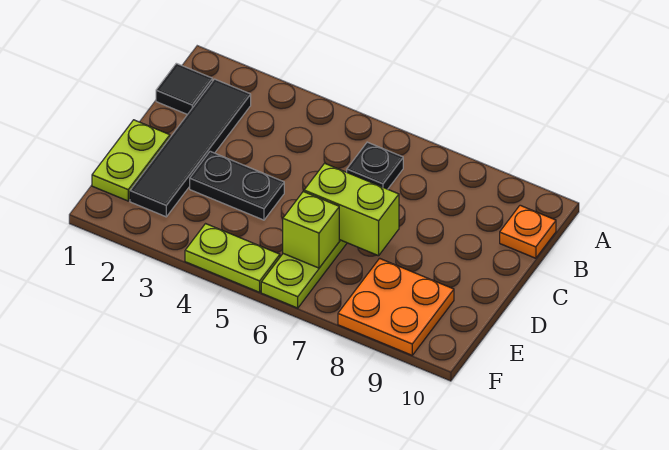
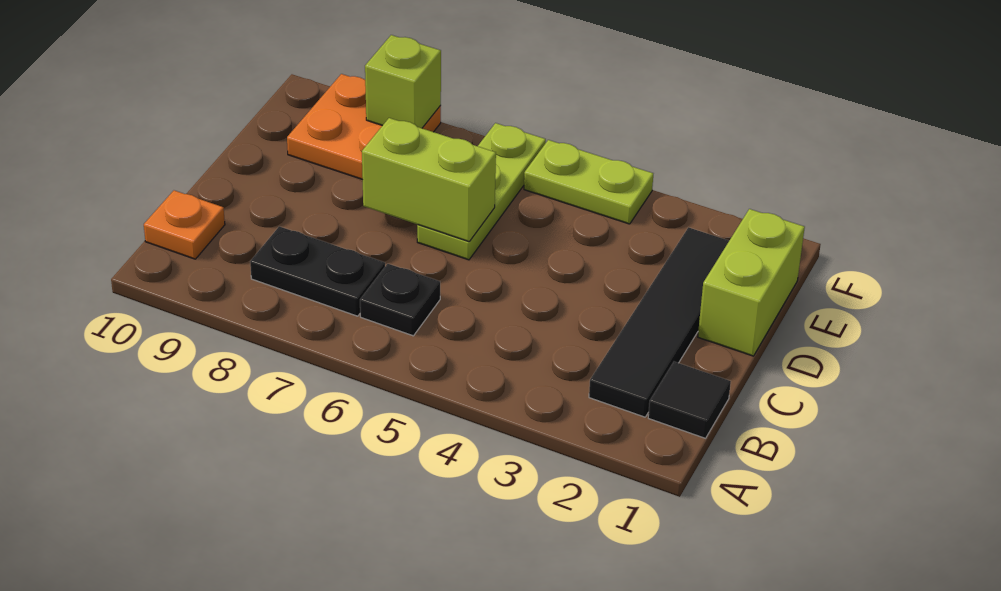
lime plate D1:E1 level 1 -> lime brick D1:E1 level 1
black plate D3:D4 level 1 -> black plate B7:B8 level 1
lime brick E6 level 2 -> lime brick F8 level 2

